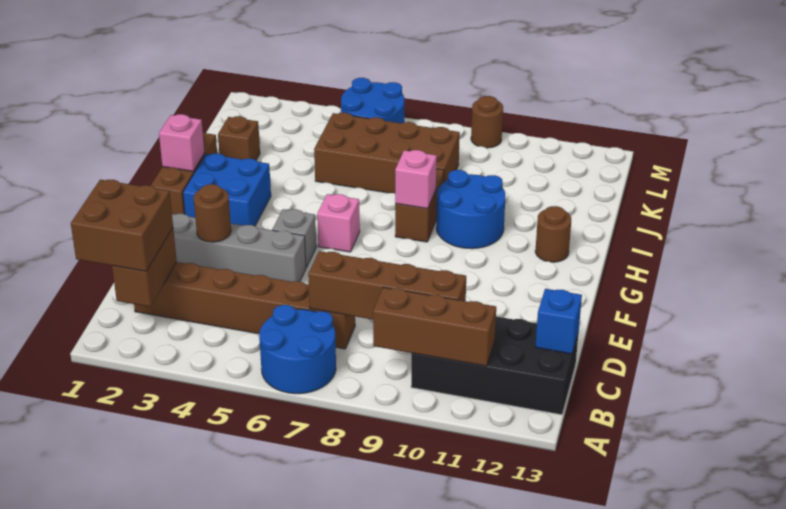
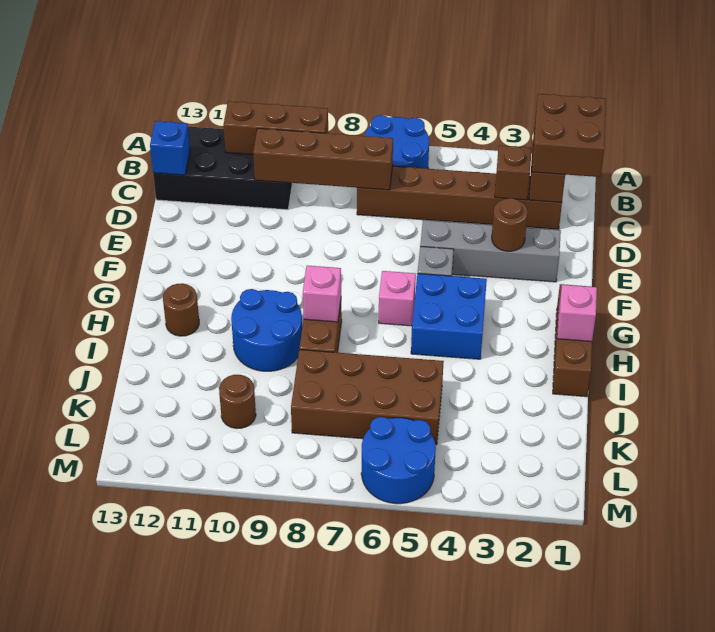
blue brick G2:H3 level 1 -> blue brick G4:H5 level 1
brown brick J2 level 1 -> brown brick C3 level 2
brown round brick M9 level 1 -> brown round brick K10 level 1

